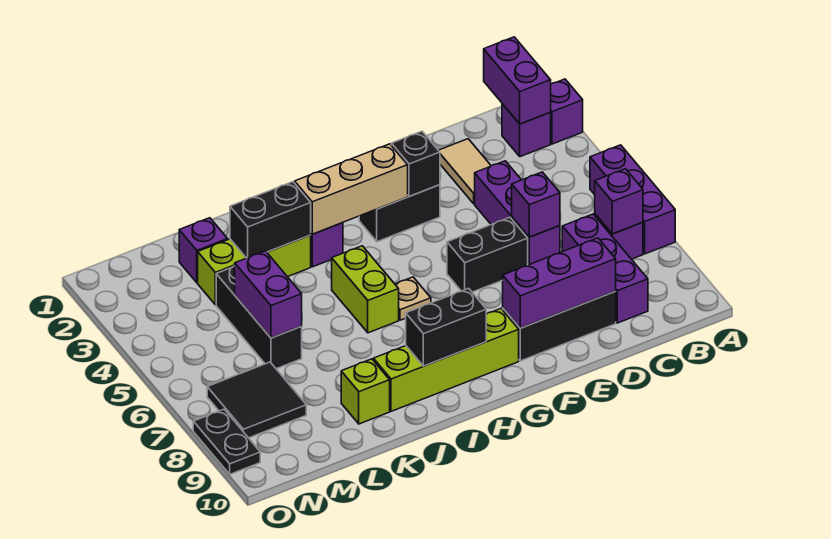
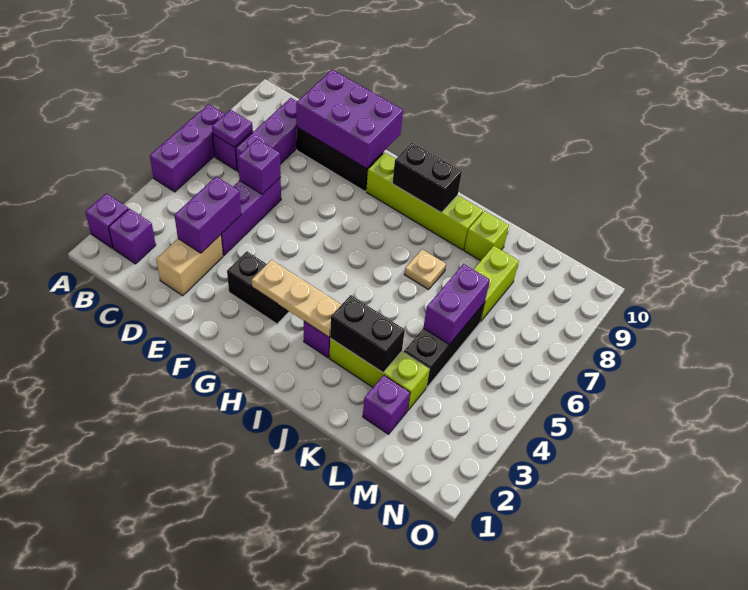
purple brick B1:B2 level 2 -> purple brick D3:D4 level 2
purple brick B7 level 2 -> purple plate B7 level 2
tan tile D2:D3 level 1 -> tan brick D2:D3 level 1
purple brick D9:F9 level 2 -> purple brick D9:F10 level 2
black brick E6:F6 level 1 -> none
black brick F3 level 2 -> none
tan brick G3:I3 level 2 -> tan plate G3:I3 level 2
tan plate H6 level 1 -> tan plate J7 level 1
lime brick I5:I6 level 1 -> lime brick L7:L8 level 1
black tile M7:N8 level 1 -> none
black plate O8:O9 level 1 -> none

